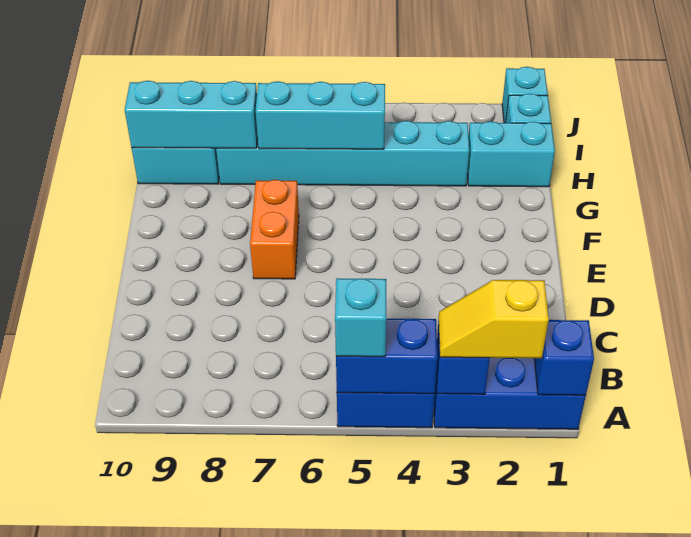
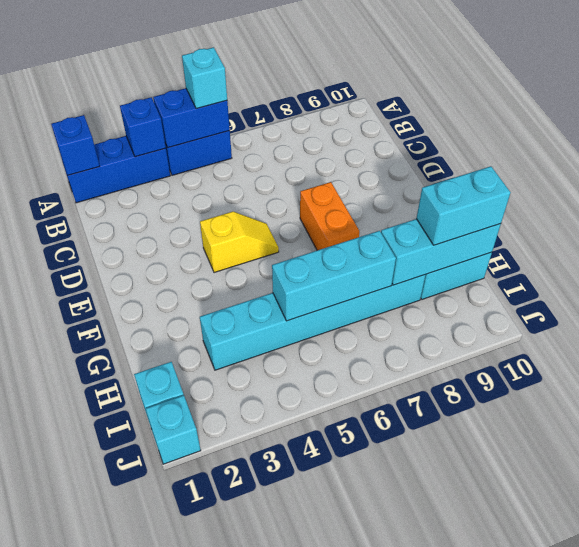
yellow slope A2:A3 level 3 top 2 -> yellow slope E4:E5 level 1 top 4
cyan brick H1:H2 level 1 -> cyan brick H9:H10 level 3

